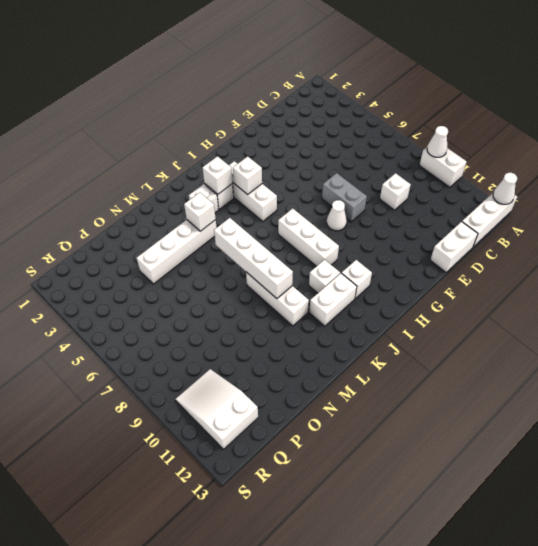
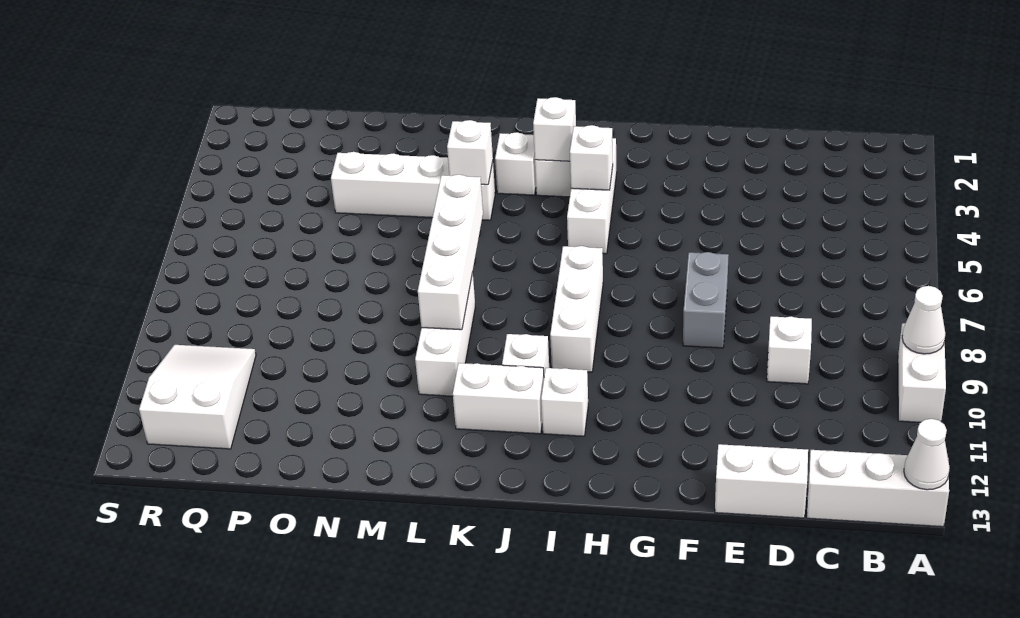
white cone G8 level 1 -> none

